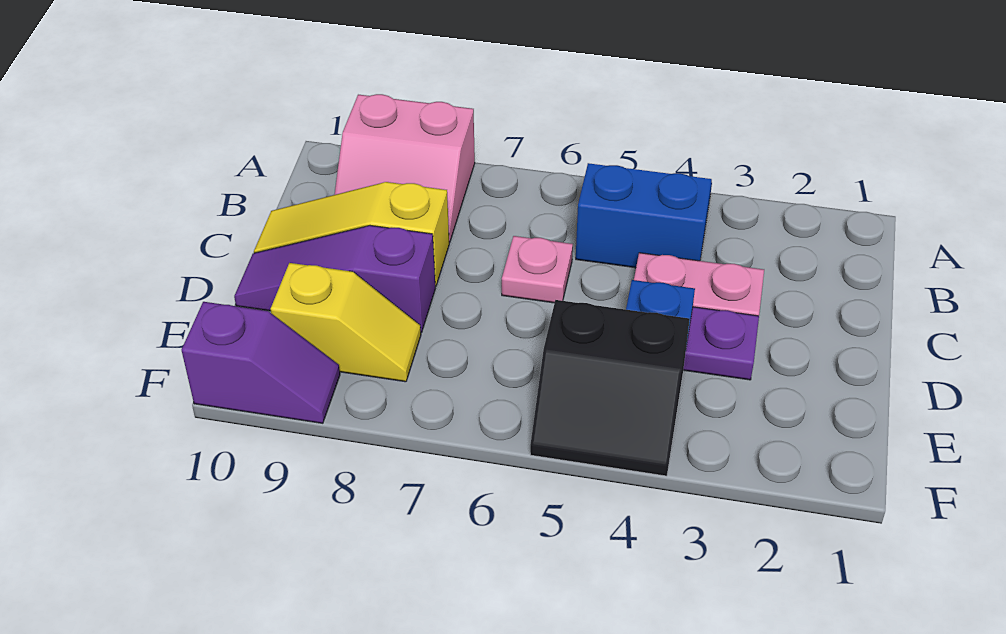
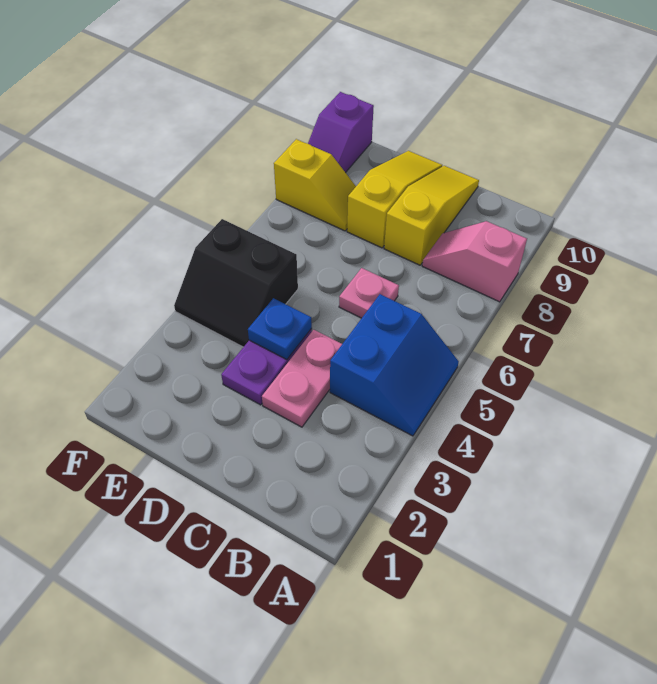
pink slope A8:B9 level 1 top A -> pink slope A8:B8 level 1 top A
purple slope D8:D10 level 1 top 8 -> yellow slope D8:D10 level 1 top 8
black slope E4:F5 level 1 top E -> black slope E4:F5 level 1 top 5
yellow slope E8:E9 level 1 top 9 -> yellow slope E8:F8 level 1 top F

